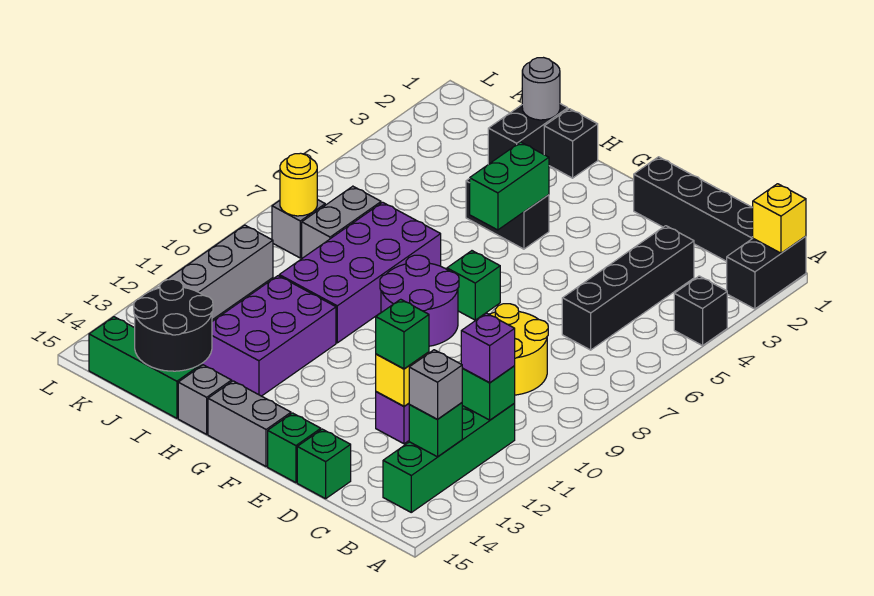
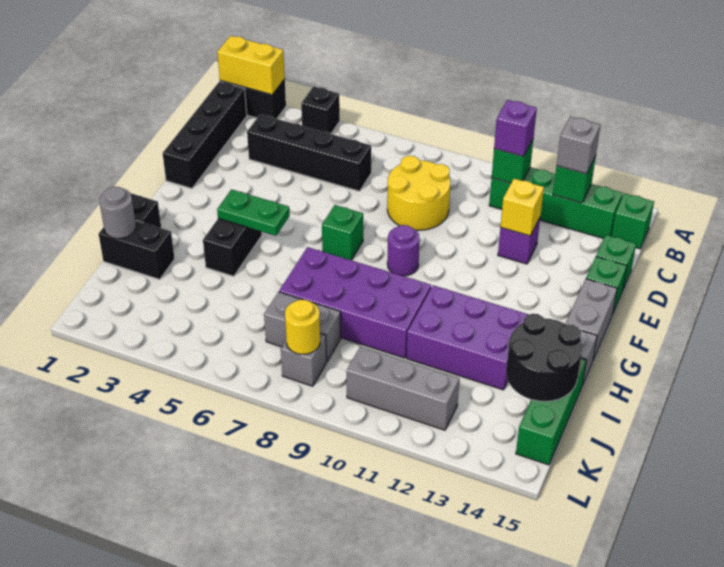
yellow brick A1 level 2 -> yellow brick A1:A2 level 2
green brick D12 level 3 -> green brick B15 level 1
purple round brick F8:G9 level 1 -> purple round brick F9 level 1
green brick G4:G5 level 2 -> green plate G4:G5 level 2

